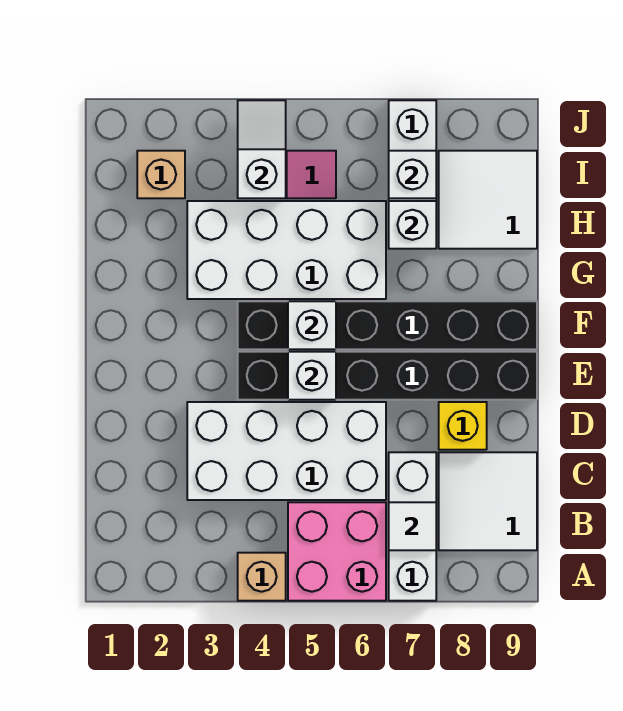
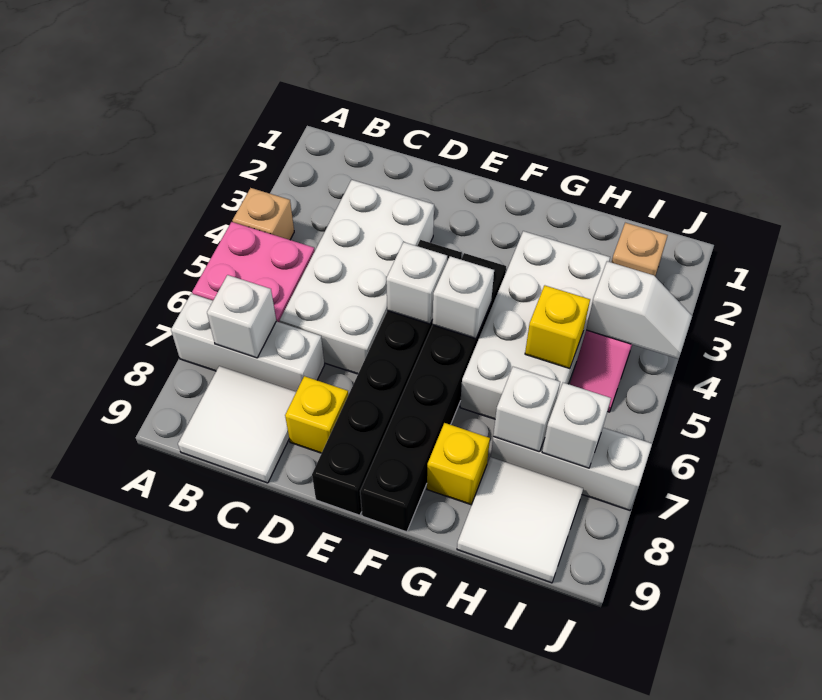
white tile B7 level 2 -> white brick B7 level 2
none -> yellow brick G8 level 1
none -> yellow brick H5 level 2

